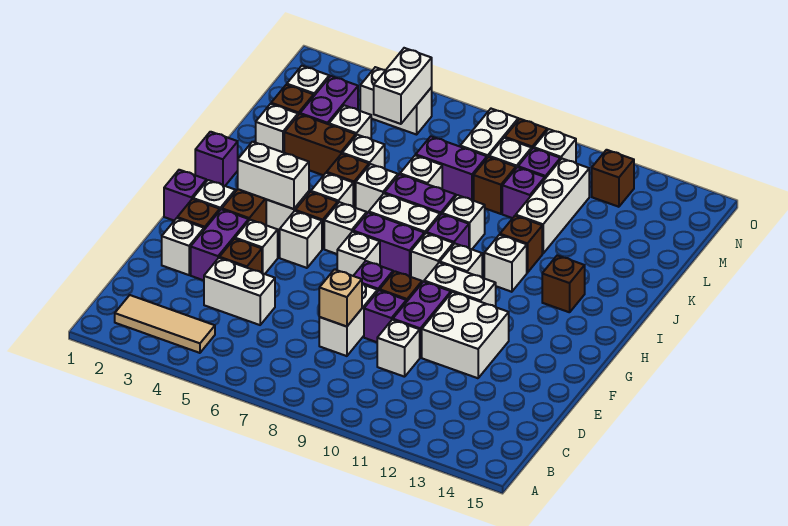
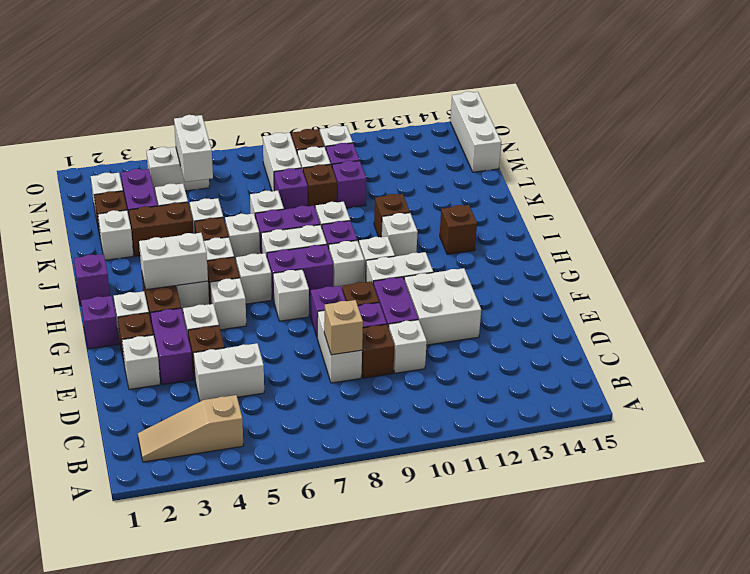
tan tile B2:B4 level 1 -> tan slope B2:B4 level 1 top 4
white brick K11:M11 level 1 -> white brick M15:O15 level 1
purple brick L7:L8 level 1 -> purple brick L8 level 1
brown brick N12 level 1 -> brown brick D9 level 1

